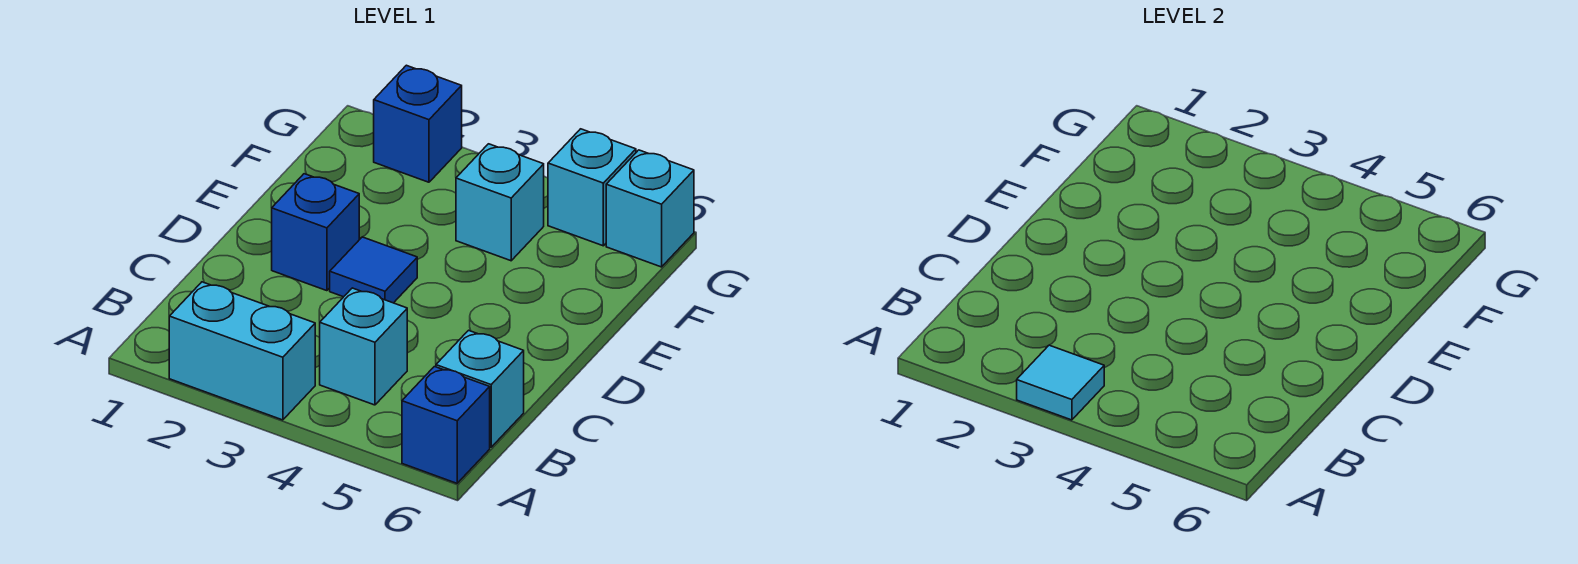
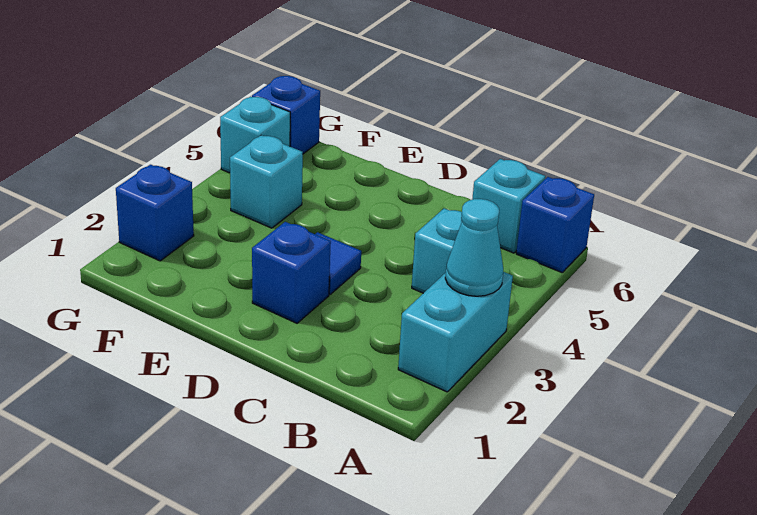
cyan tile A3 level 2 -> cyan cone A3 level 2
cyan brick G6 level 1 -> blue brick G6 level 1

